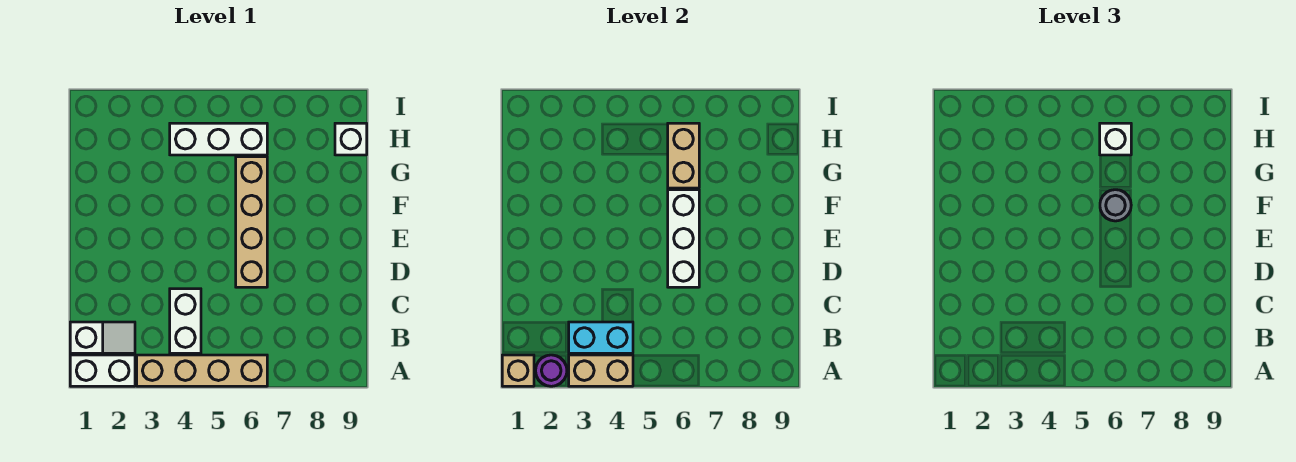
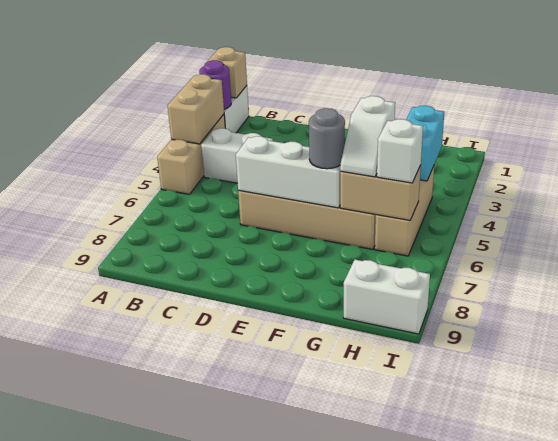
tan brick A3:A6 level 1 -> tan brick A3:A5 level 1
white slope B1:B2 level 1 top 1 -> white slope G5:G6 level 3 top 5
cyan brick B3:B4 level 2 -> cyan brick H3:H4 level 2
white brick H4:H6 level 1 -> tan brick H4:H6 level 1
white brick H9 level 1 -> white brick H9:I9 level 1

